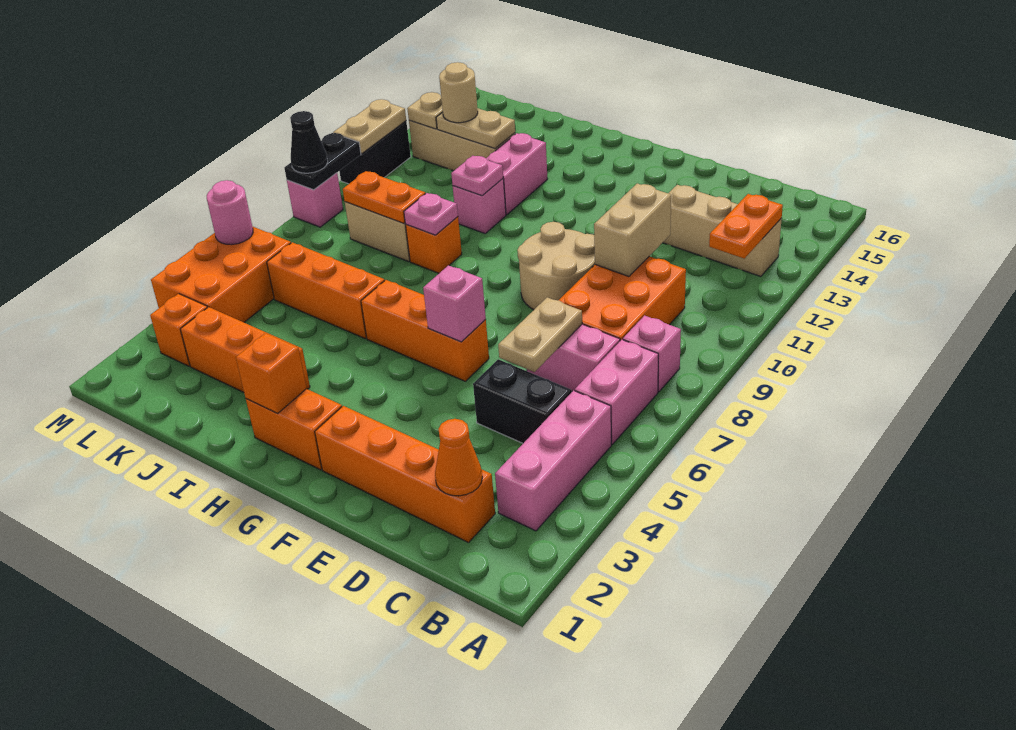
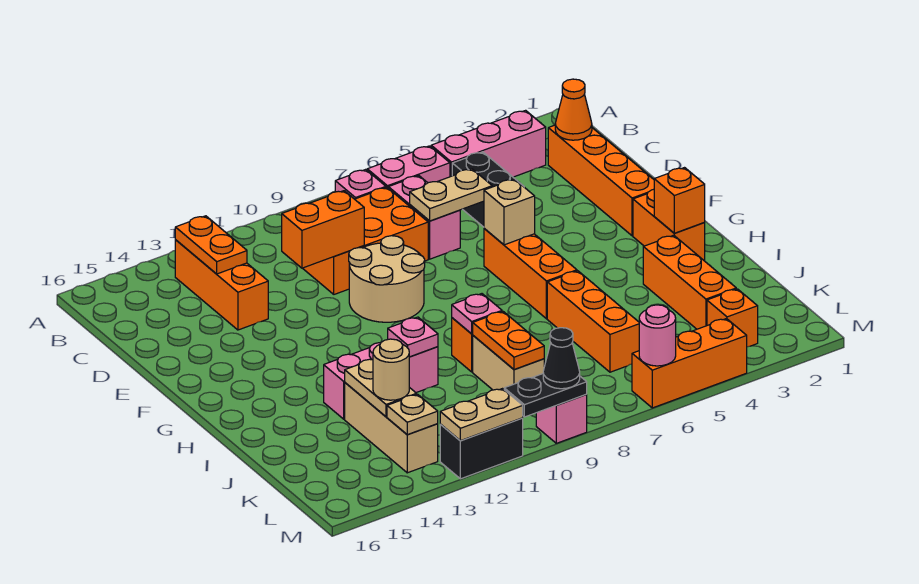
orange plate B12:B13 level 2 -> orange plate B13:C13 level 2
tan brick B13:D13 level 1 -> orange brick B13:D13 level 1
tan brick D10:D11 level 2 -> orange brick D10:D11 level 2
pink brick F6 level 2 -> tan brick F6 level 2
orange brick L4:M6 level 1 -> orange brick M4:M6 level 1

